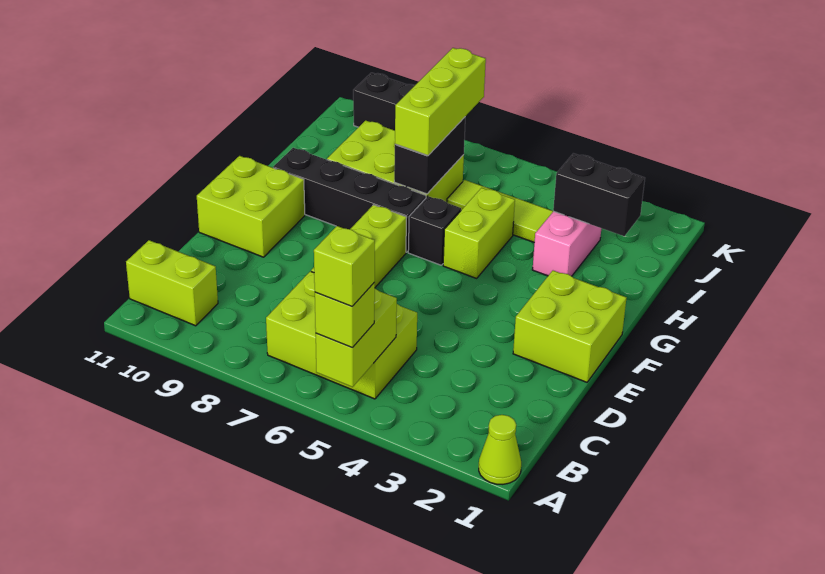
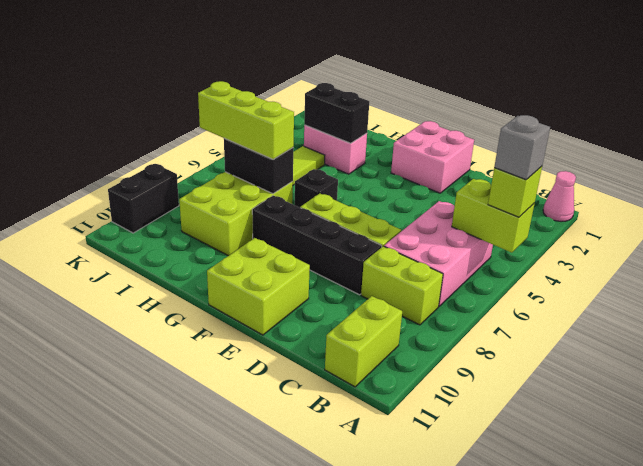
lime cone A1 level 1 -> pink cone A1 level 1
lime brick A5 level 4 -> grey brick A5 level 4
lime brick B5:C7 level 1 -> pink brick B5:C7 level 1
lime brick E1:F2 level 1 -> pink brick E1:F2 level 1
lime brick G5:H5 level 1 -> lime brick B8:C8 level 1
black brick G7:G10 level 1 -> black brick D8:G8 level 1
black brick I2:I3 level 2 -> black brick H3:I3 level 2

